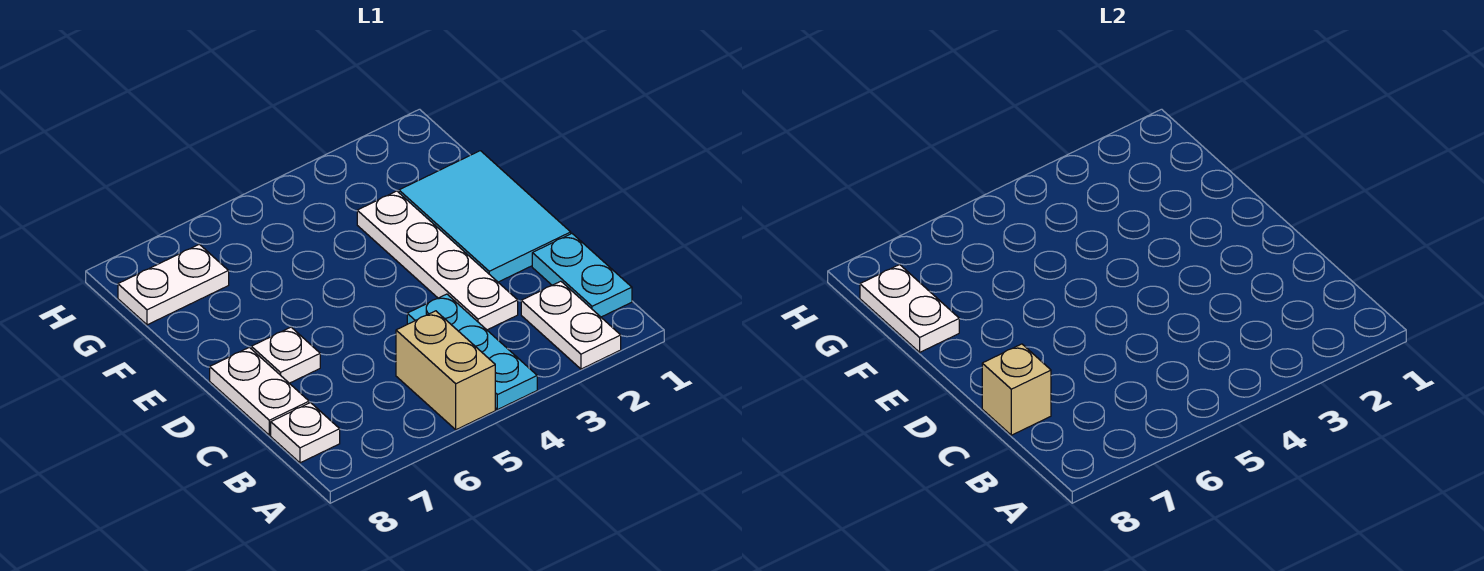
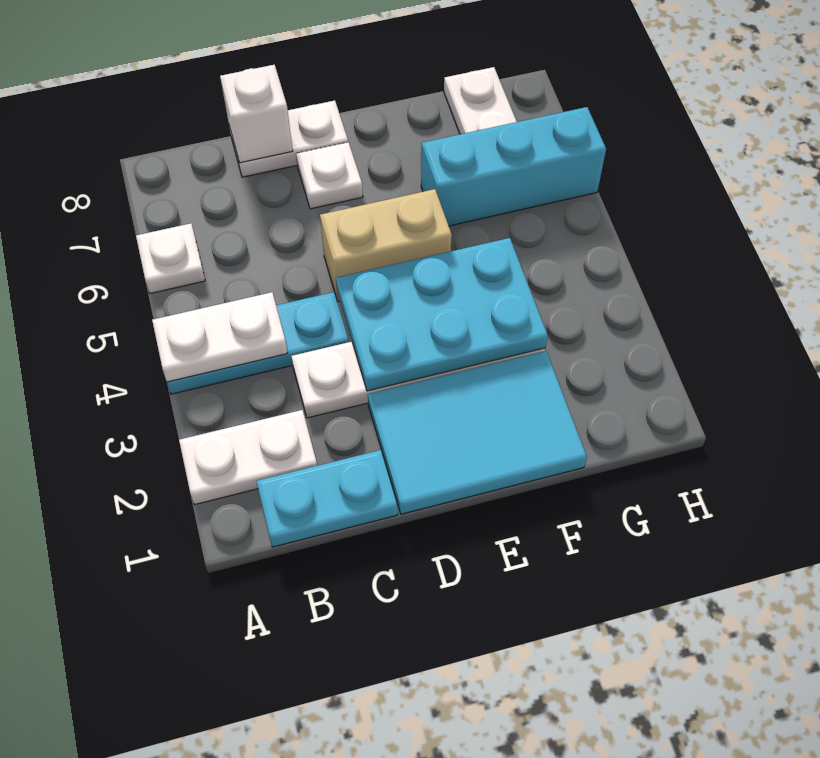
tan brick A5:B5 level 1 -> tan brick D5:E5 level 1
white plate B8 level 1 -> white plate A6 level 1
tan brick C8 level 2 -> white brick C8 level 2
none -> cyan plate D3:F4 level 2
none -> cyan brick F6:H6 level 1
white plate F8:G8 level 2 -> white plate A4:B4 level 2

